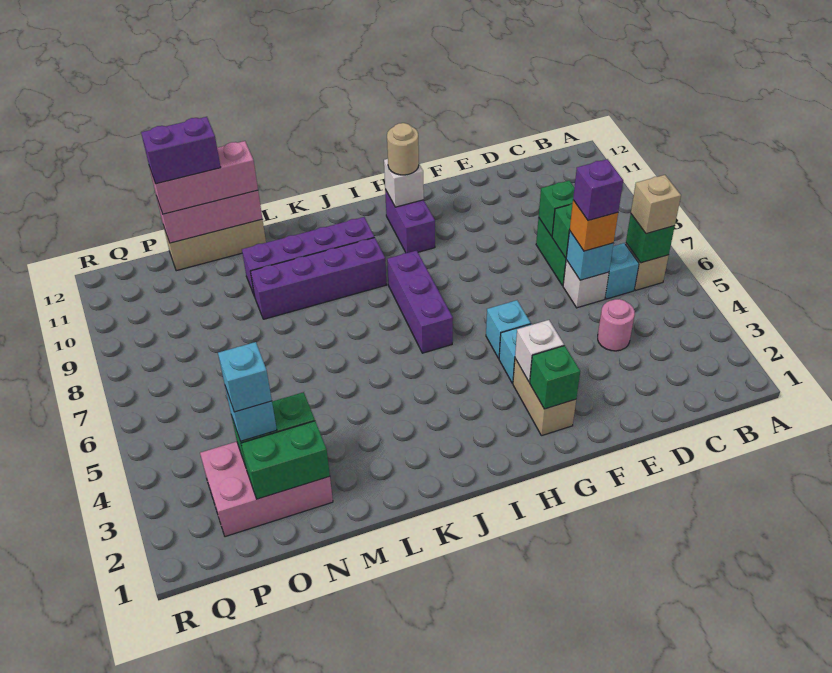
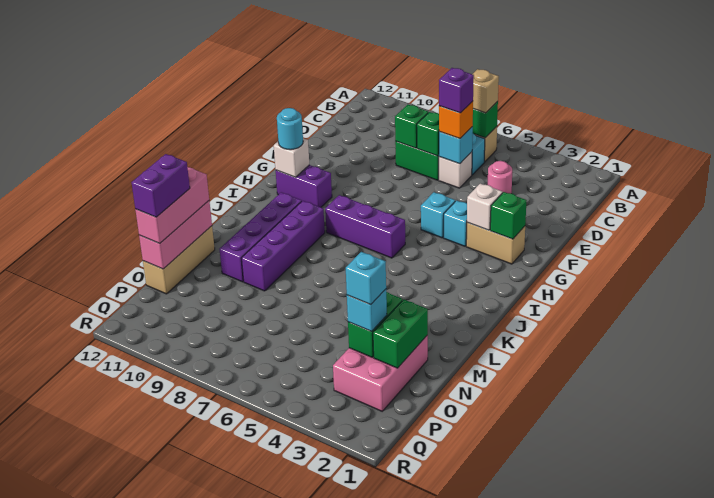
tan round brick H11 level 3 -> cyan round brick H11 level 3

